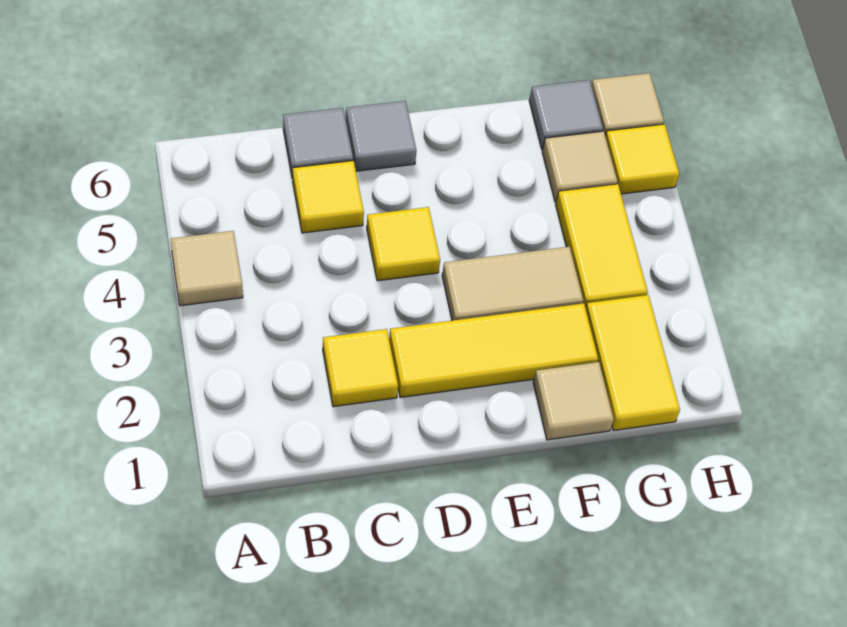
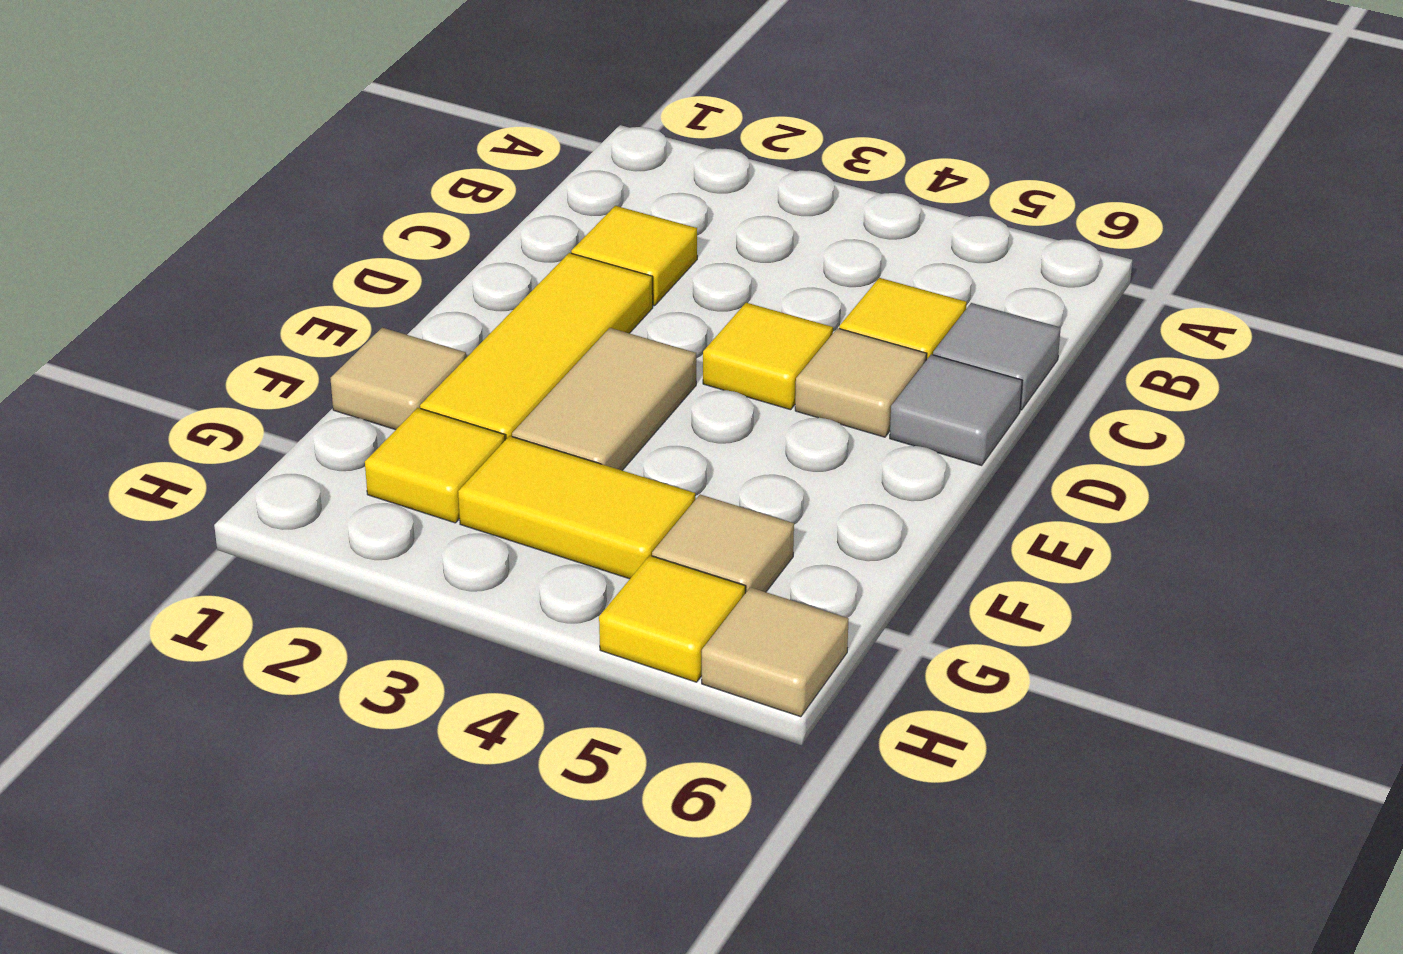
tan tile A4 level 1 -> tan tile D5 level 1
yellow tile G1:G2 level 1 -> yellow tile G2 level 1
grey tile G6 level 1 -> none

